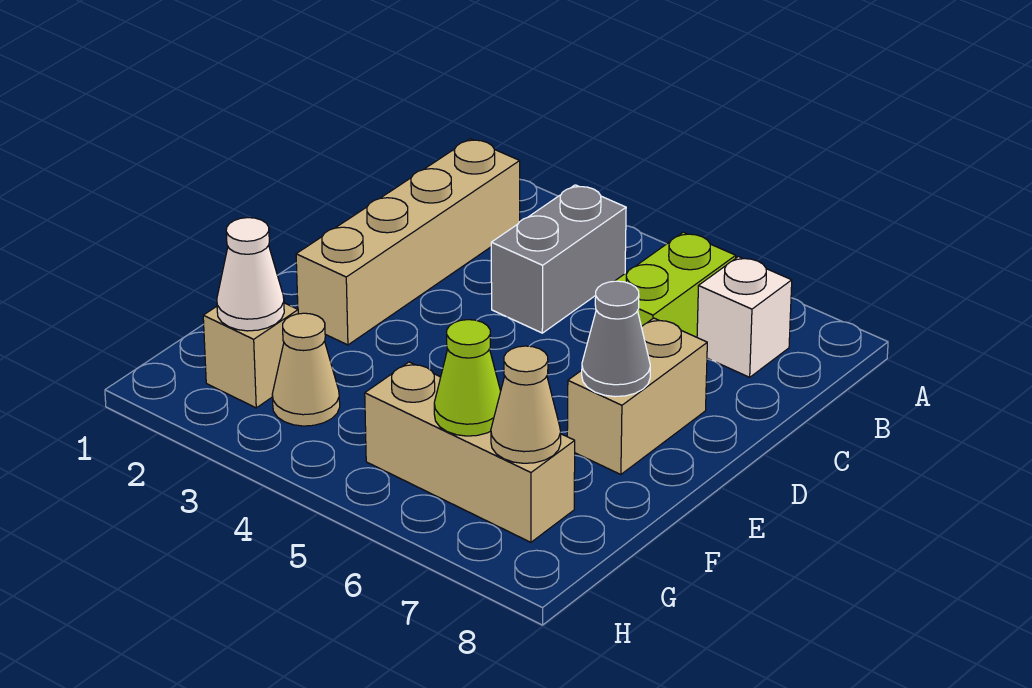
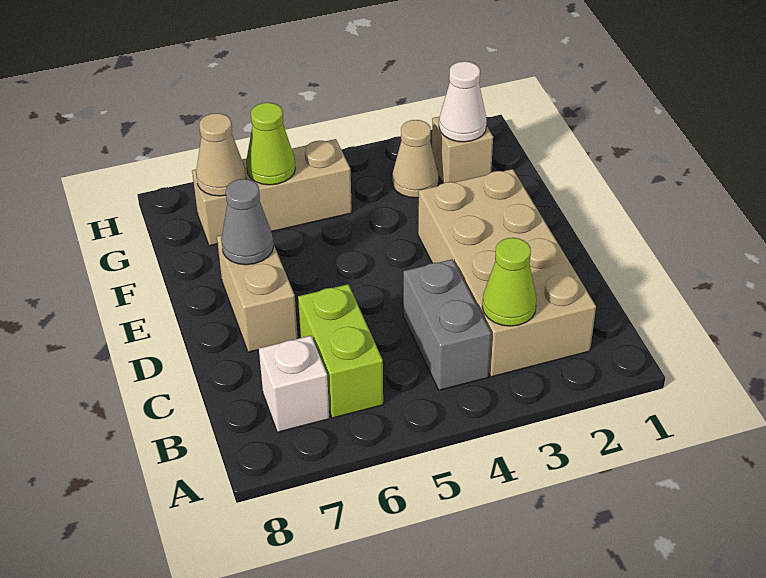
tan brick B2:E2 level 1 -> tan brick B2:E3 level 1
none -> lime cone B3 level 2

